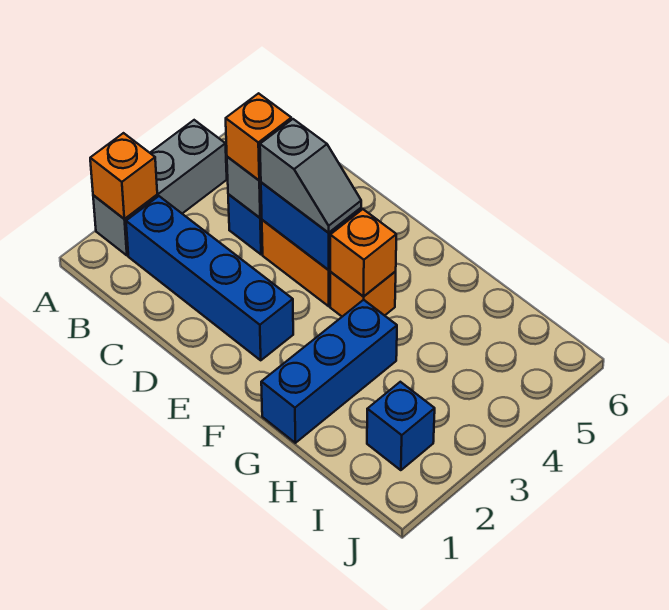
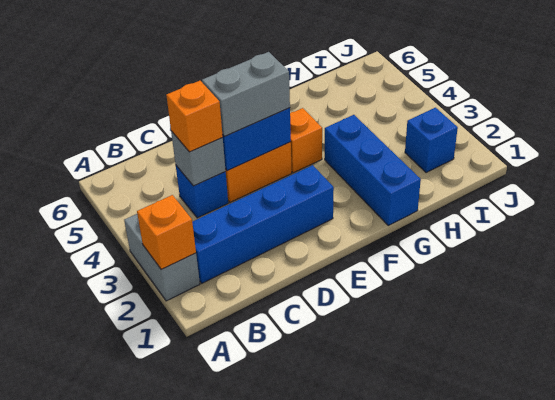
grey brick A2:A4 level 1 -> grey brick A2:A3 level 1
grey slope D4:E4 level 3 top D -> grey brick D4:E4 level 3
orange brick F4 level 2 -> none

